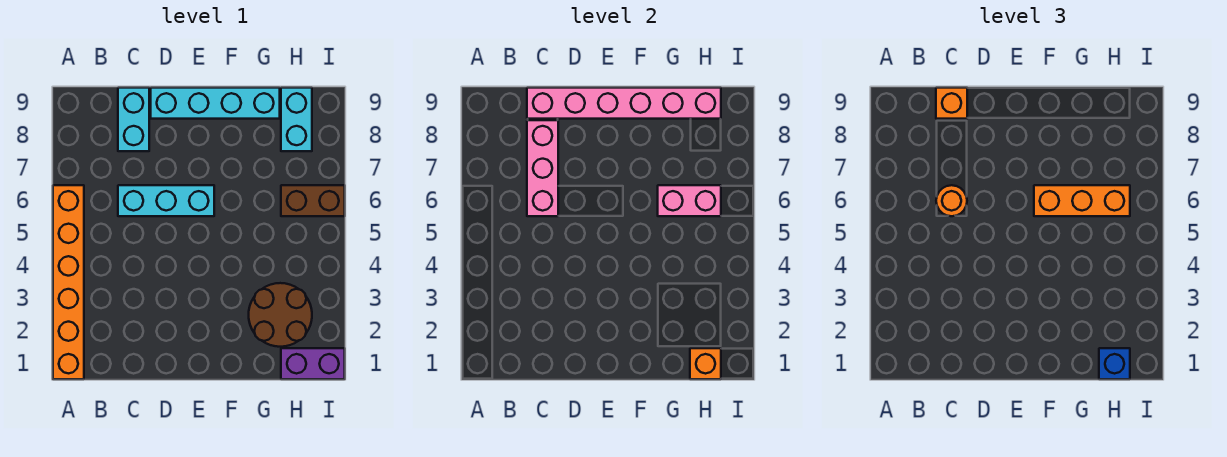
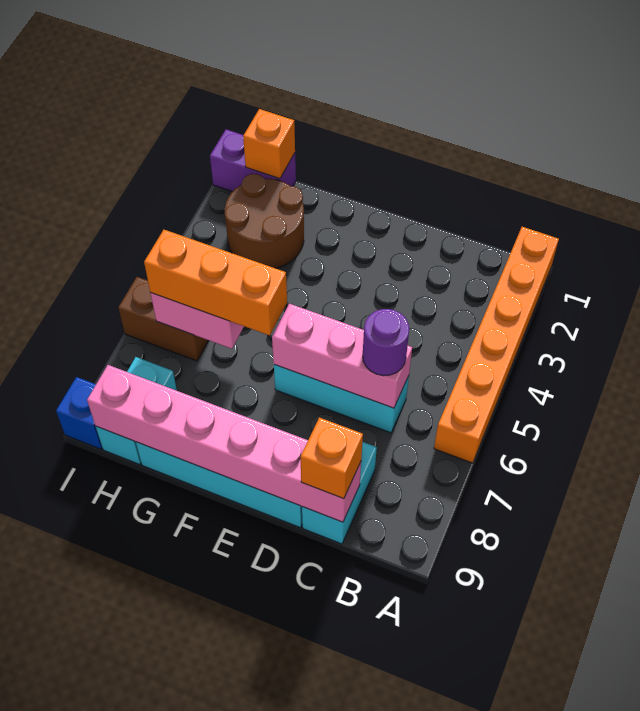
pink brick C6:C8 level 2 -> pink brick C6:E6 level 2
orange round brick C6 level 3 -> purple round brick C6 level 3
blue brick H1 level 3 -> blue brick I9 level 1

